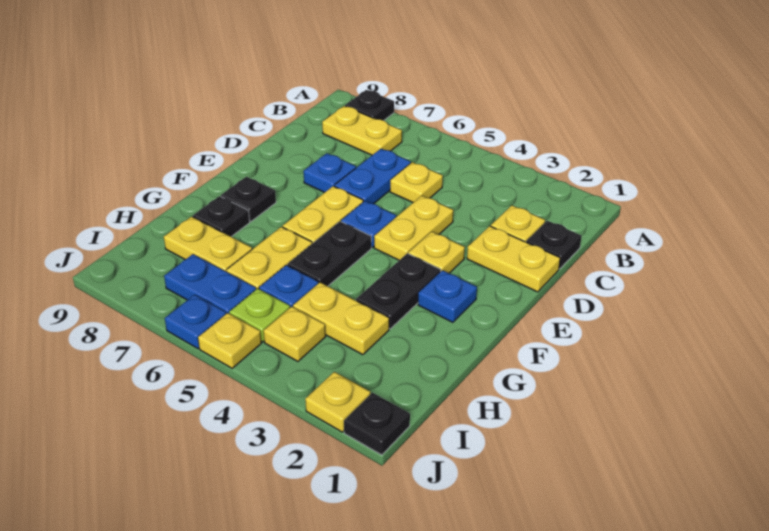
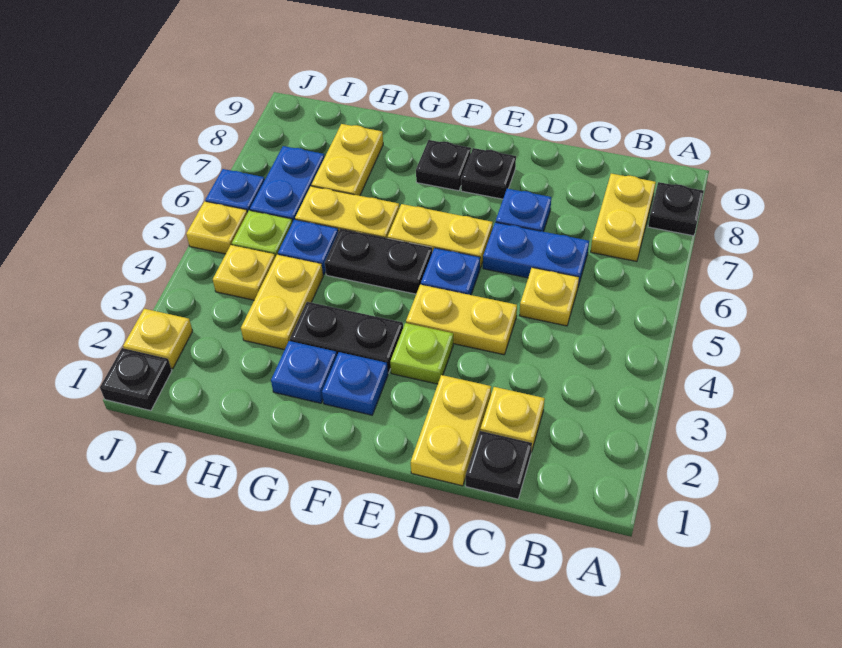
yellow plate E3 level 1 -> lime plate E3 level 1
none -> blue plate G2 level 1
black plate G8 level 1 -> black plate E8 level 1

